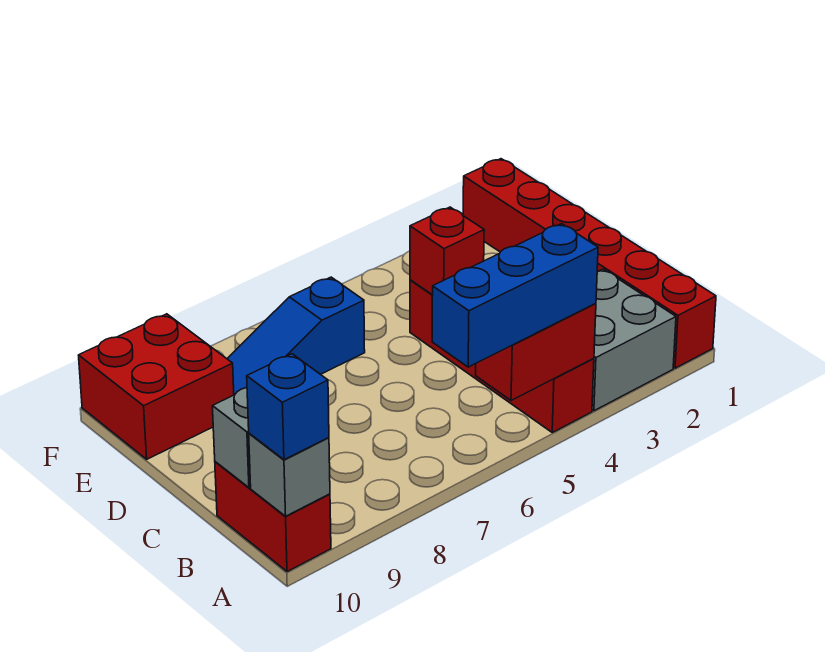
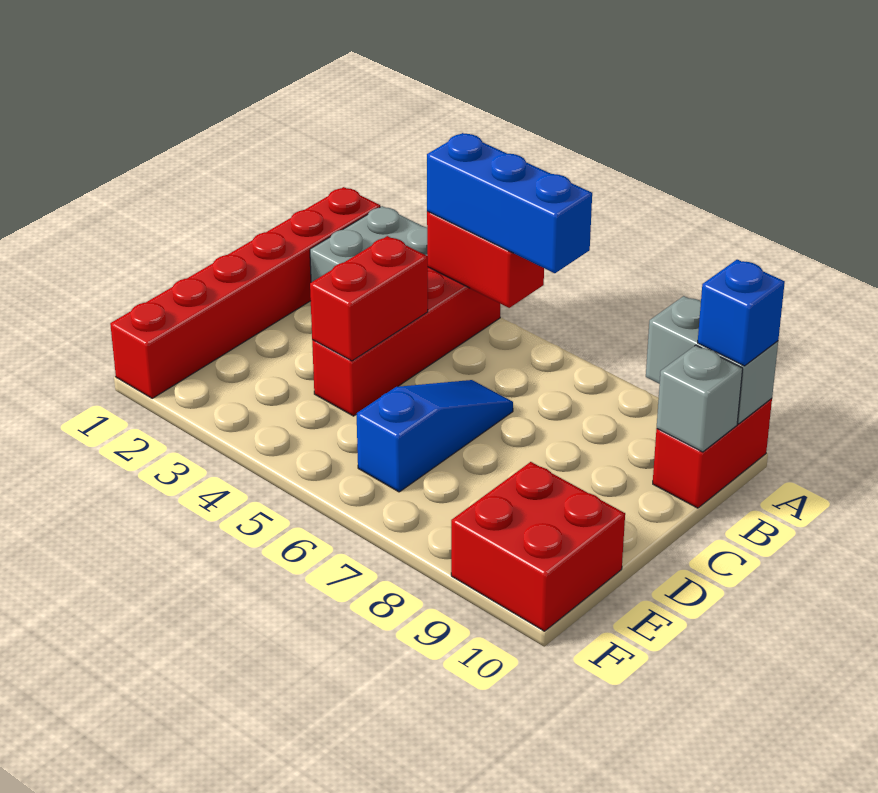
grey brick A10 level 2 -> grey brick A9:A10 level 2
red brick D4 level 2 -> red brick C4:D4 level 2
blue slope E6:E8 level 1 top 6 -> blue slope C6:E6 level 1 top E

